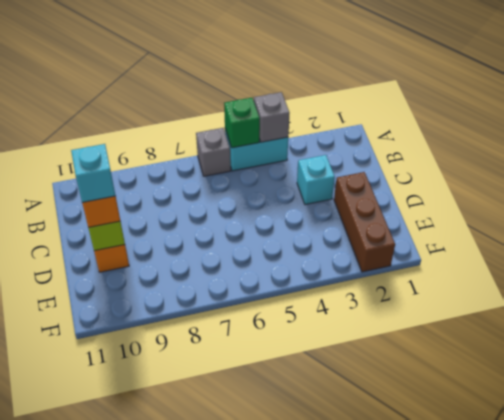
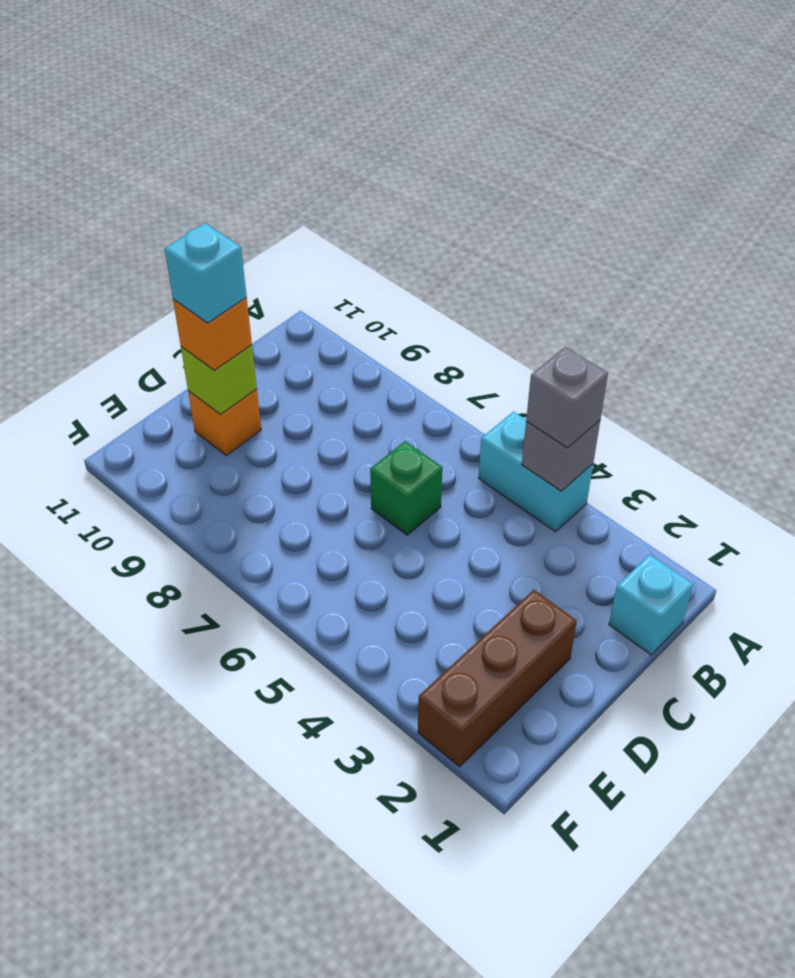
green brick A5 level 2 -> green brick C6 level 1
grey brick A6 level 1 -> grey brick A4 level 3
cyan brick C3 level 1 -> cyan brick B1 level 1

